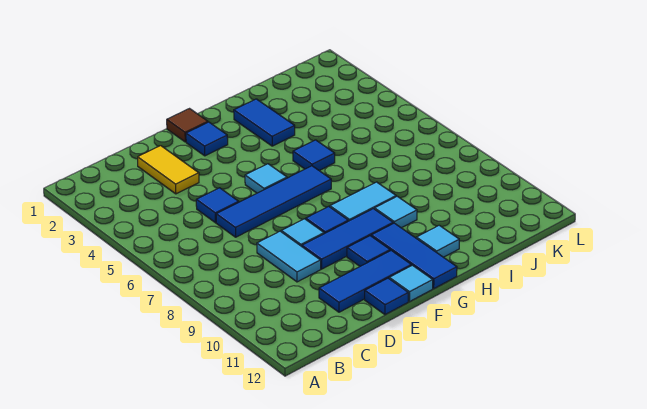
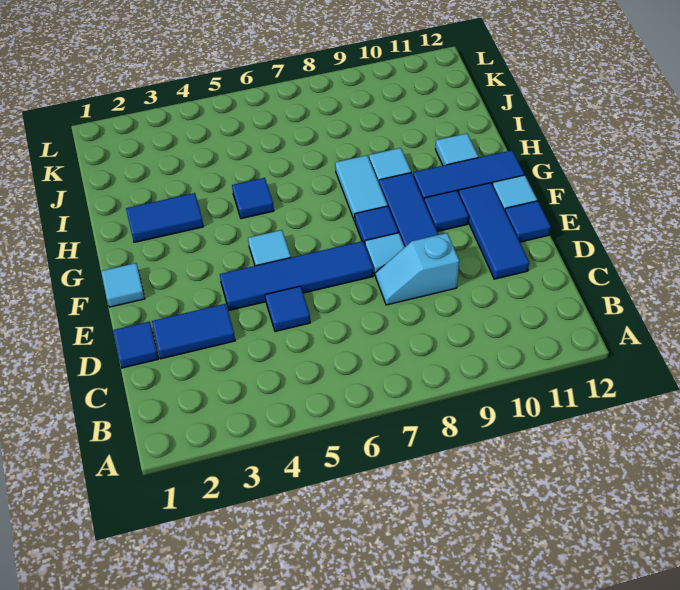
yellow tile D2:D3 level 1 -> blue tile D2:D3 level 1
blue tile D6:G6 level 1 -> blue tile E4:E7 level 1
cyan tile D8:D9 level 1 -> cyan slope D8:D9 level 1 top 9
brown tile F1 level 1 -> cyan tile F1 level 1
blue tile F2 level 1 -> blue tile D1 level 1

